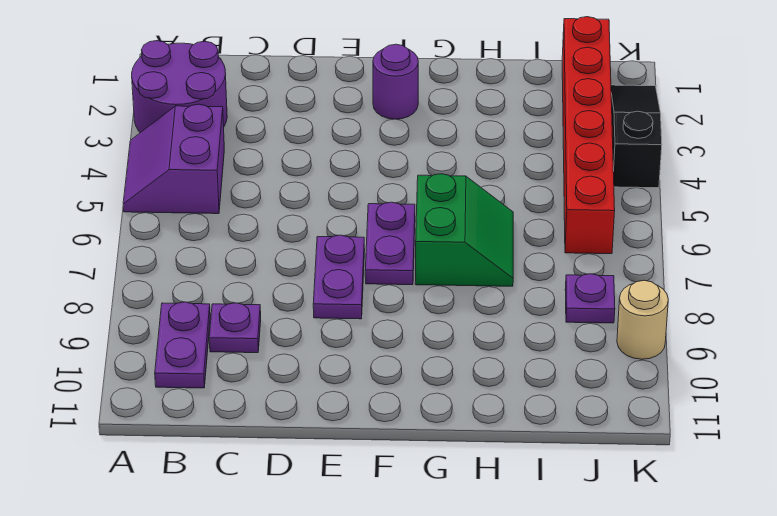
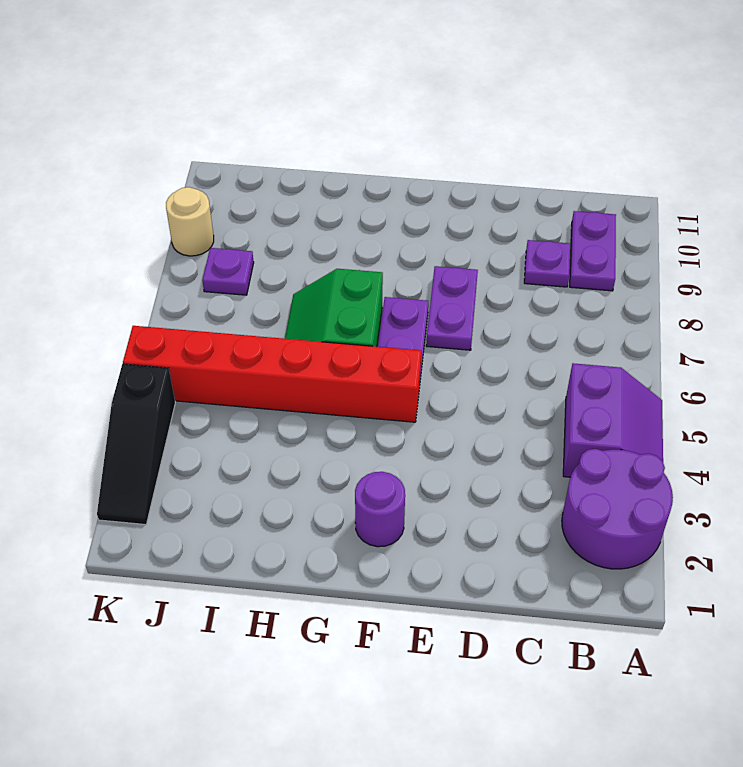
red brick J1:J6 level 1 -> red brick F5:K5 level 1

